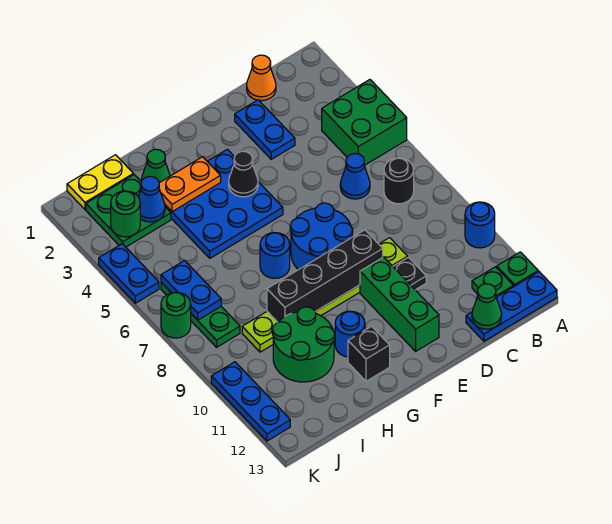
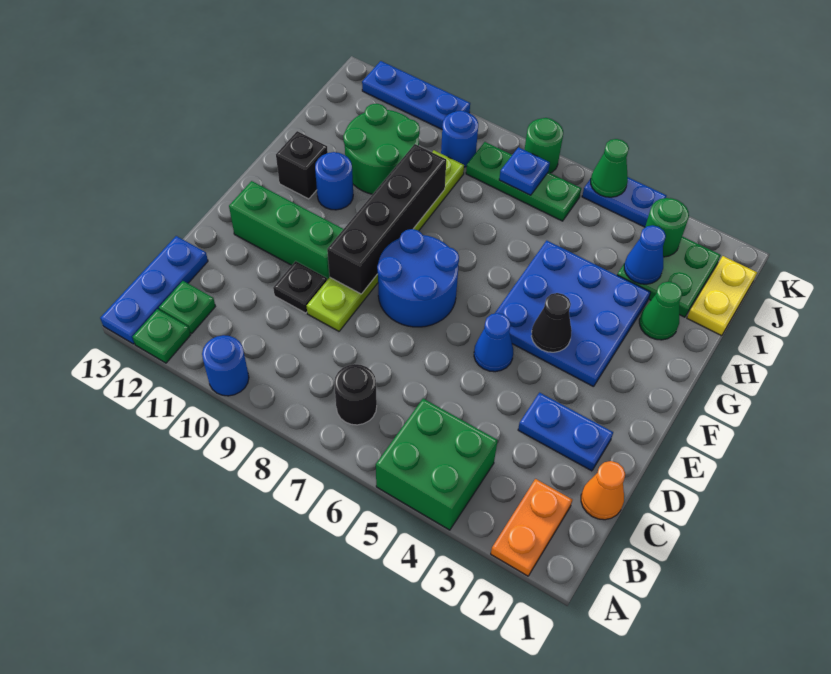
blue cone C6 level 1 -> blue cone E5 level 1
green cone C13 level 2 -> green cone K5 level 2
orange plate G3:H3 level 2 -> orange plate A2:B2 level 1
blue round brick G7 level 1 -> blue round brick J9 level 1
blue plate J6:J7 level 2 -> blue plate J7 level 2

